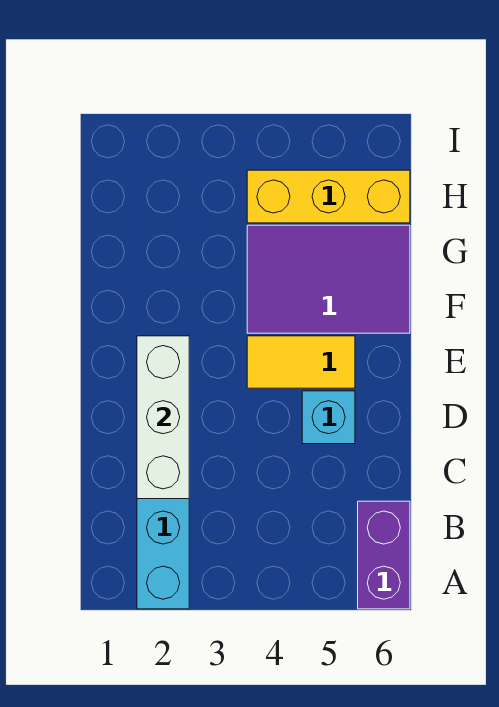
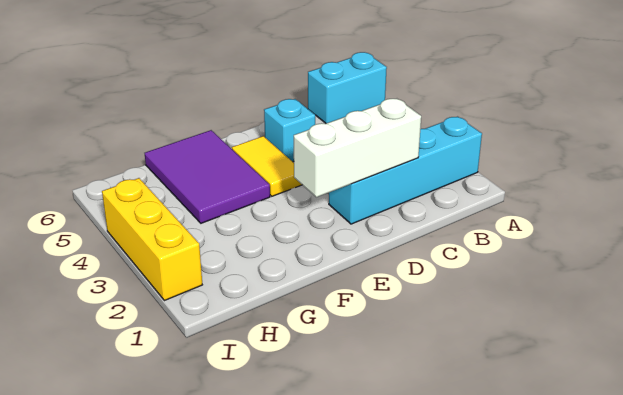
purple brick A6:B6 level 1 -> cyan brick A6:B6 level 1
yellow brick H4:H6 level 1 -> yellow brick I2:I4 level 1

